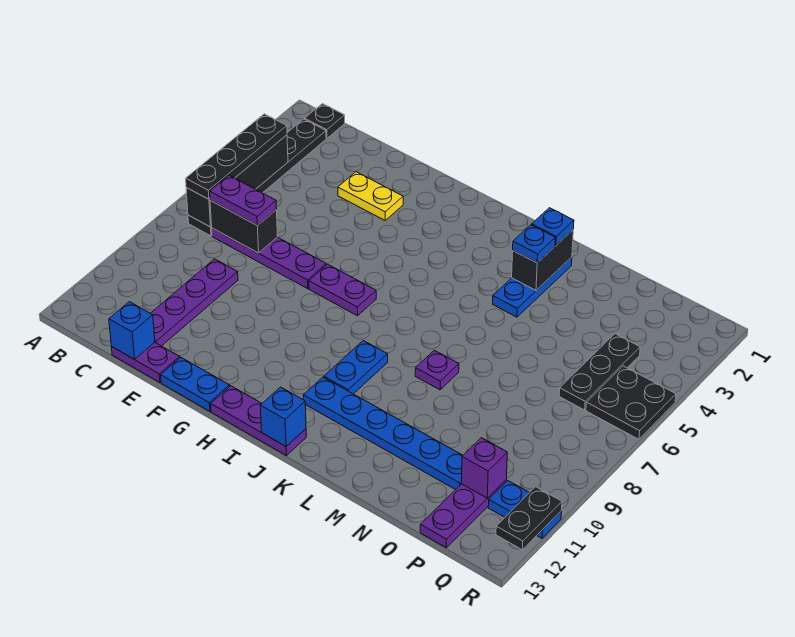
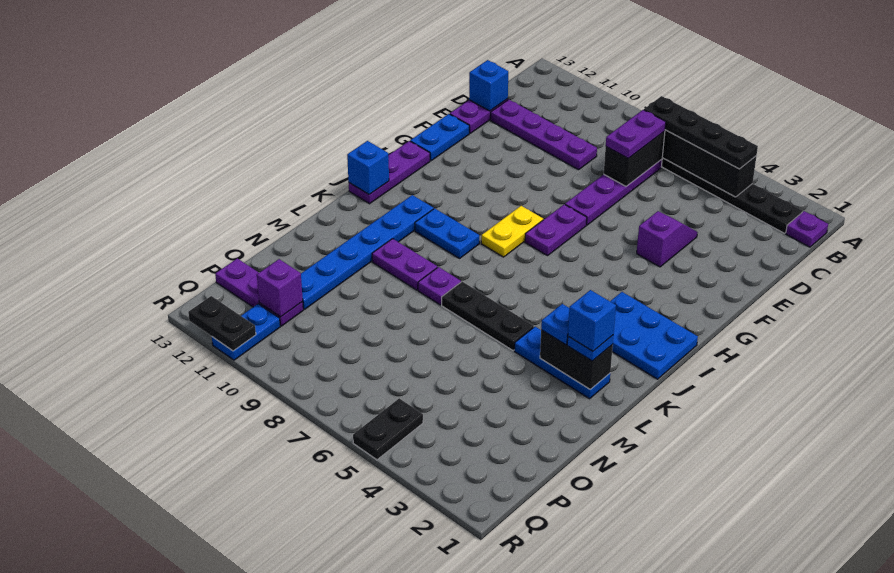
black plate B1 level 1 -> purple plate B1 level 1
yellow plate E3:F3 level 1 -> yellow plate H8:I8 level 1
none -> purple slope E4:F4 level 1 top F
none -> blue plate I1:J3 level 1
none -> blue brick L2 level 4
none -> purple plate L9:L10 level 1
black plate P4:P6 level 1 -> black plate L5:L7 level 1
black plate Q5:R6 level 1 -> black plate Q5:R5 level 1

